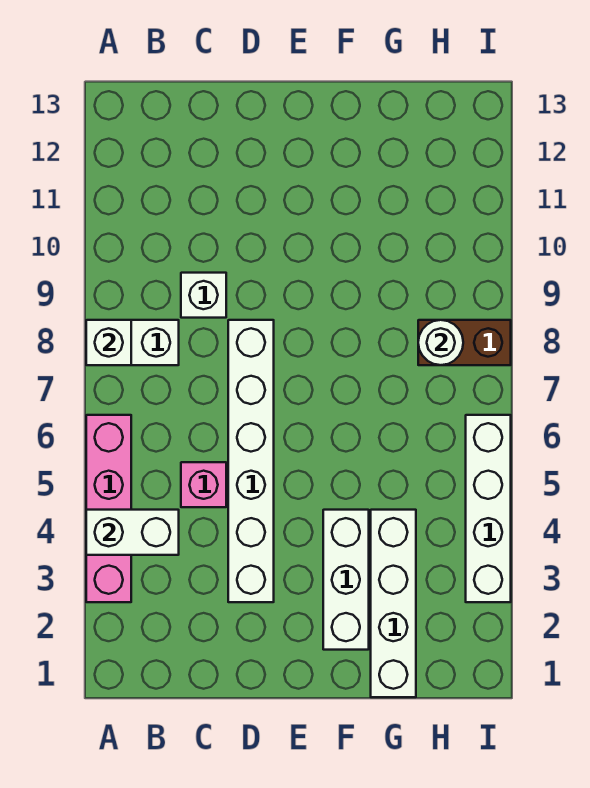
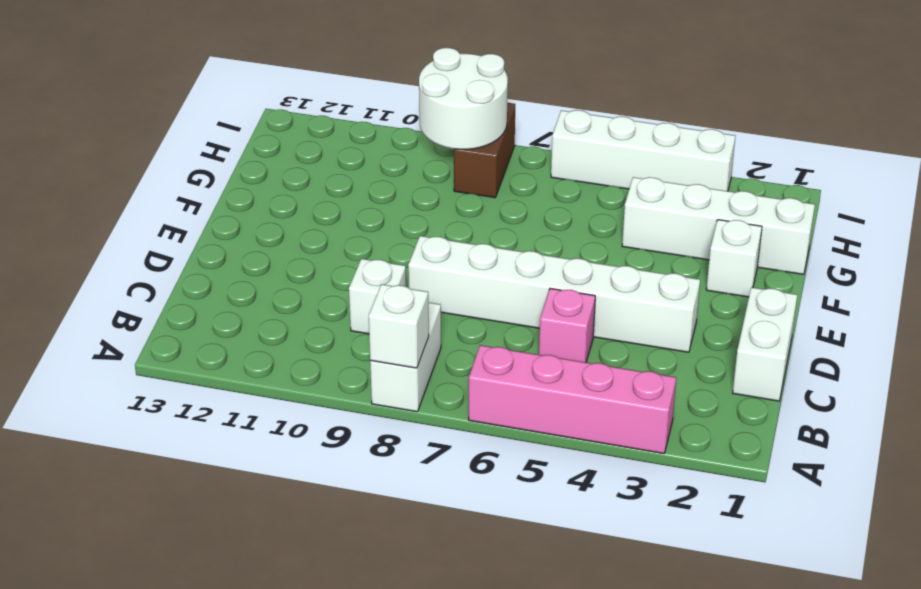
white brick A4:B4 level 2 -> white brick C1:D1 level 1
white brick F2:F4 level 1 -> white brick F2 level 1
white round brick H8 level 2 -> white round brick H8:I9 level 2

